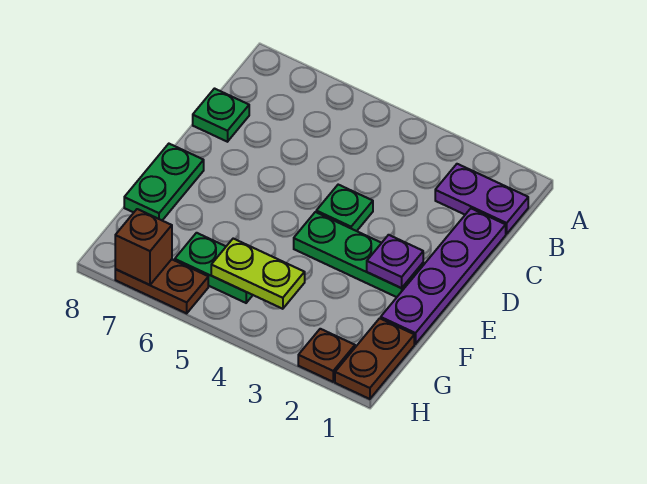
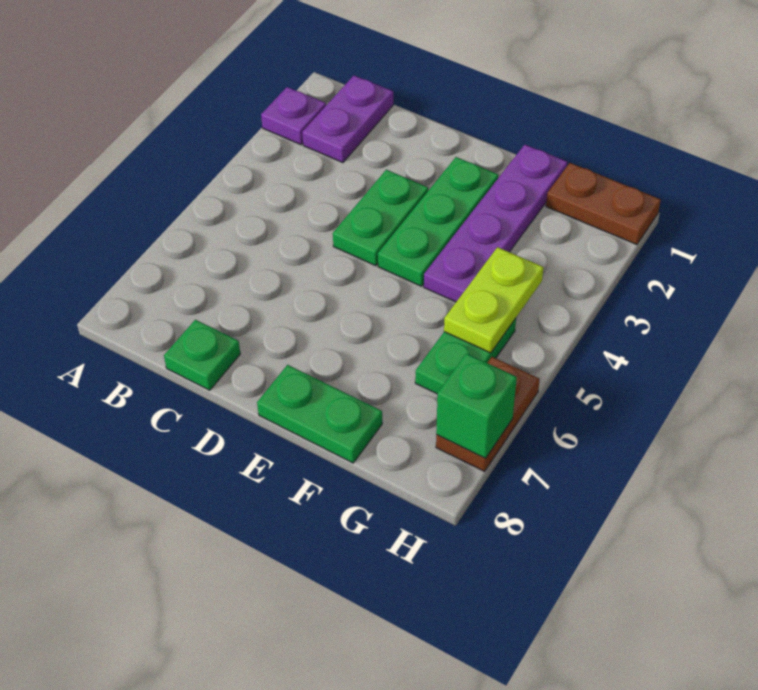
purple plate C1:F1 level 1 -> purple plate F1:F4 level 1
green plate D4 level 1 -> green plate D3:D4 level 1
purple plate E2 level 2 -> purple plate A2 level 1
brown plate H2 level 1 -> none
brown brick H7 level 2 -> green brick H7 level 2

